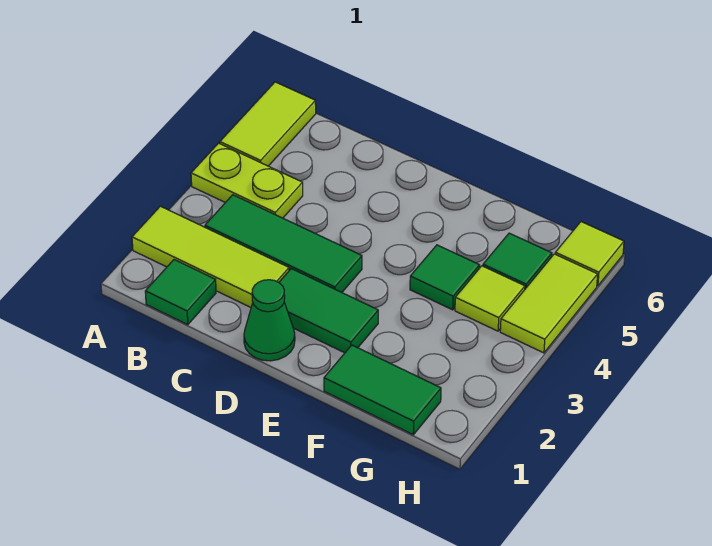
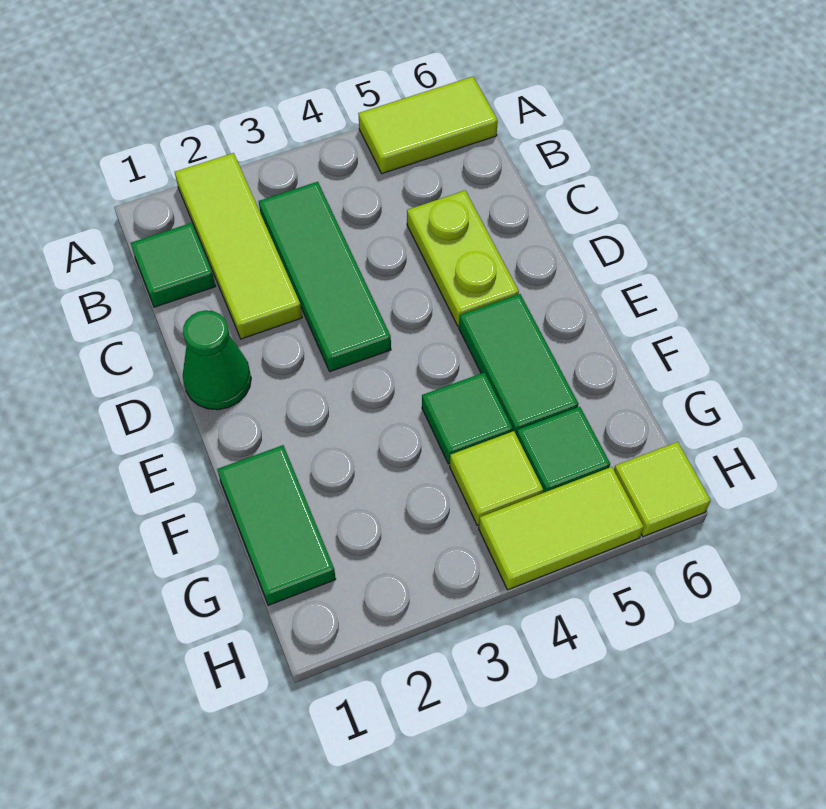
lime plate A4:B4 level 1 -> lime plate C5:D5 level 1
green tile D2:E2 level 1 -> green tile E5:F5 level 1

